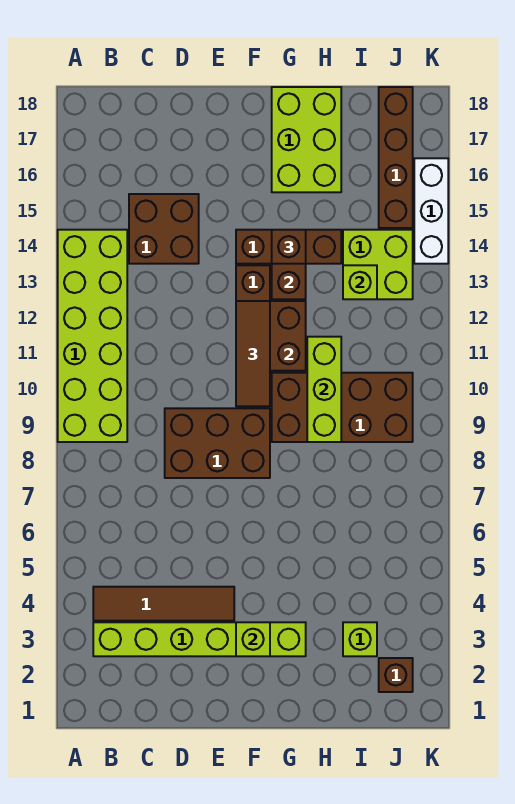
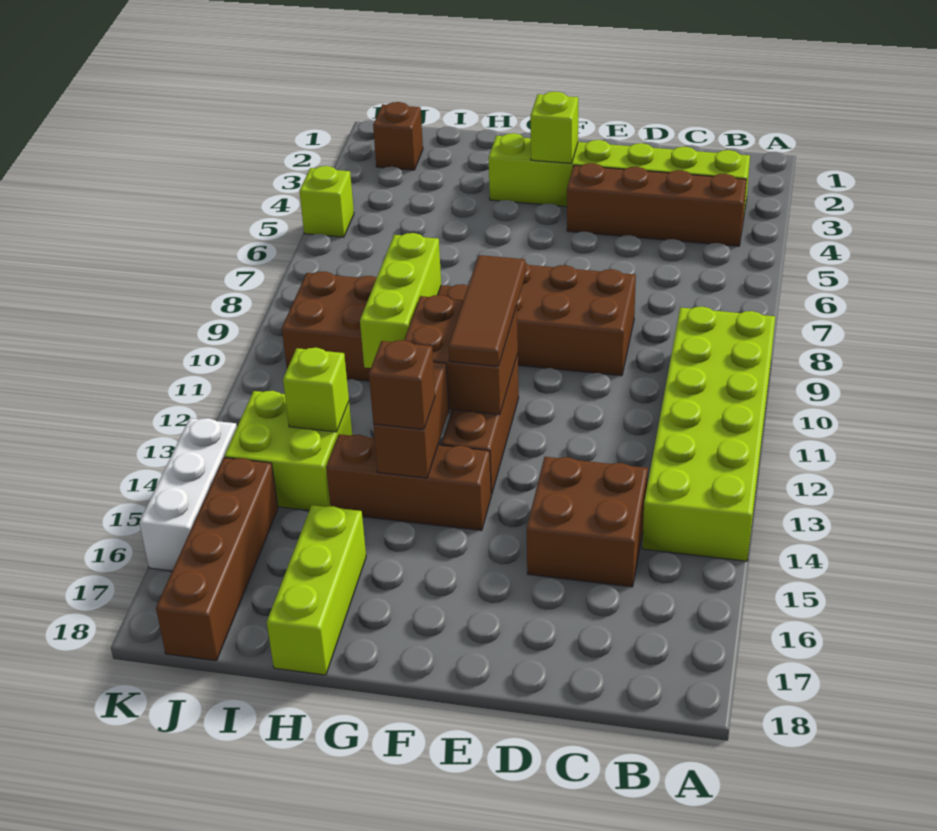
brown tile B4:E4 level 1 -> brown brick B4:E4 level 1
lime brick G16:H18 level 1 -> lime brick H16:H18 level 1
lime brick I3 level 1 -> lime brick K5 level 1

